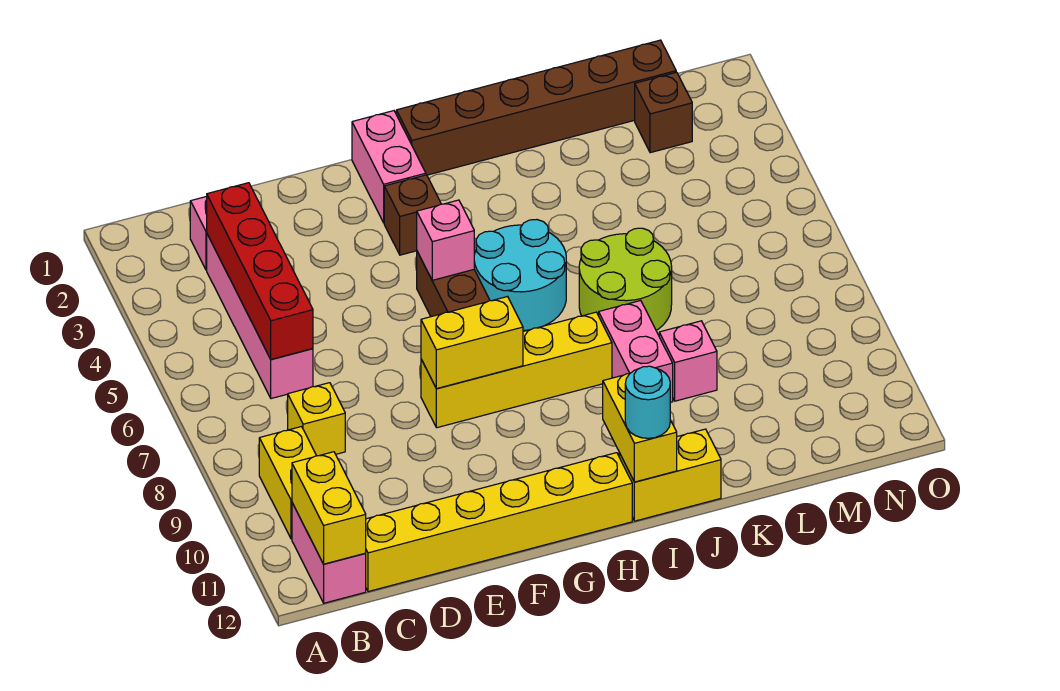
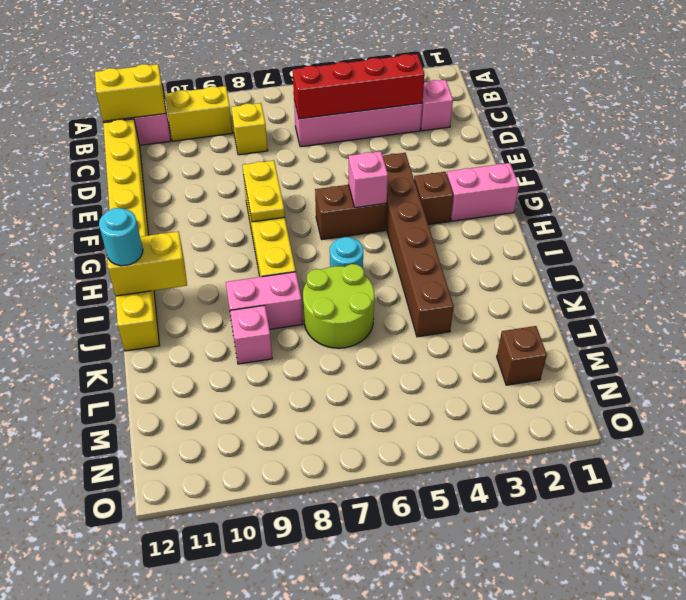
yellow brick F8:G8 level 2 -> yellow plate F8:G8 level 2
brown brick H1:M1 level 1 -> brown brick F4:K4 level 1
cyan round brick H5:I6 level 1 -> cyan round brick I6 level 1

